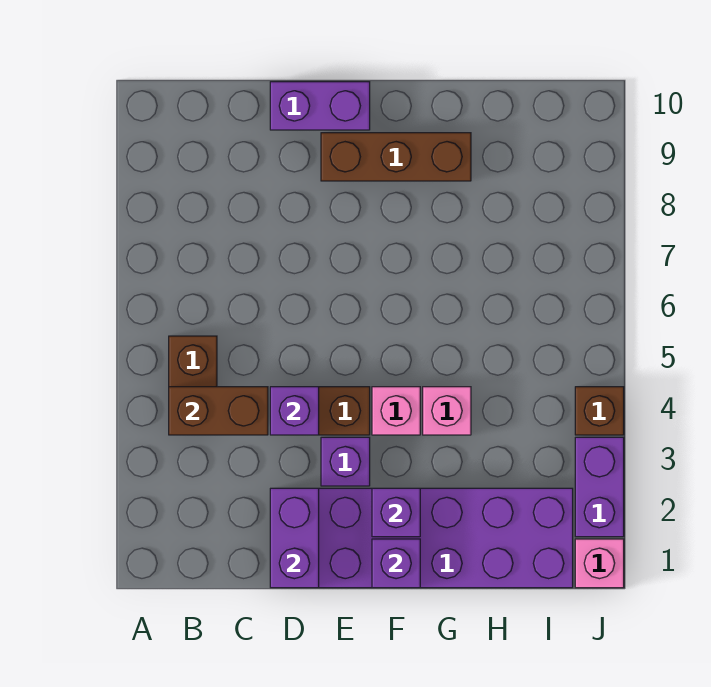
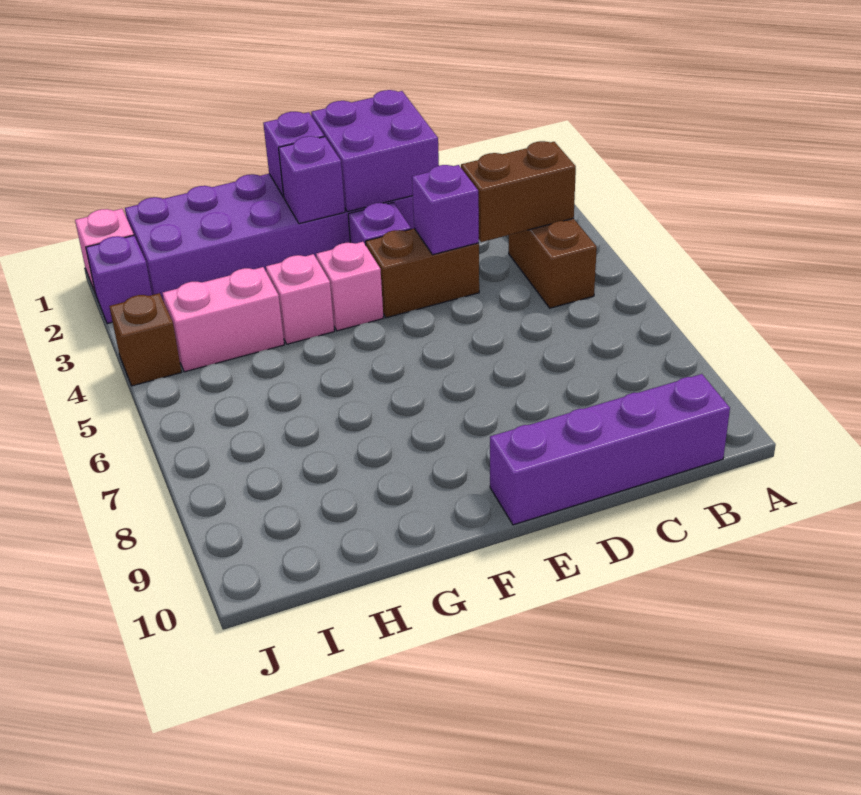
purple brick D1:D2 level 2 -> purple brick D1:E2 level 2
purple brick D10:E10 level 1 -> purple brick B10:E10 level 1
brown brick E9:G9 level 1 -> none
none -> pink brick H4:I4 level 1
purple brick J2:J3 level 1 -> purple brick J2 level 1

